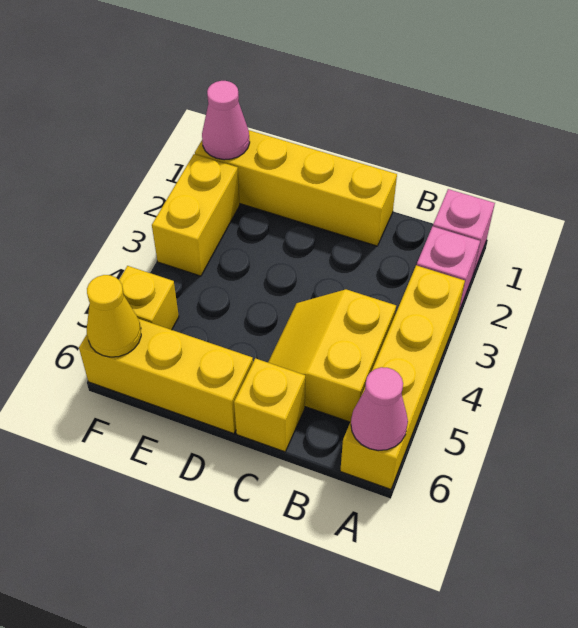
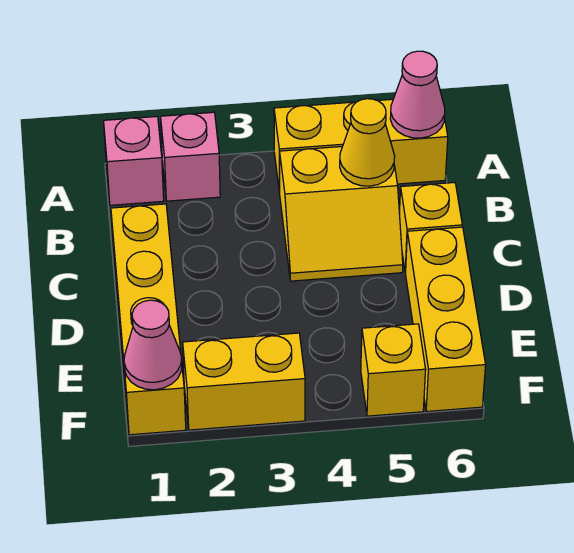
yellow brick A3:A6 level 1 -> yellow brick A4:A6 level 1
yellow cone F6 level 2 -> yellow cone B5 level 2

